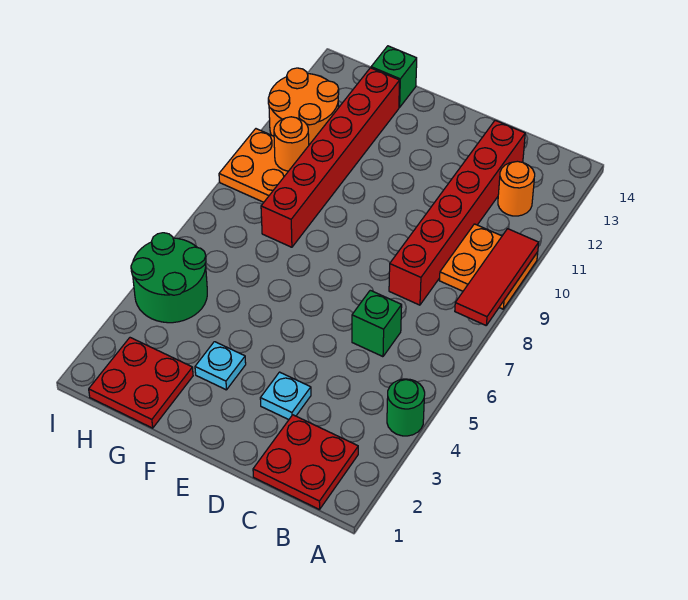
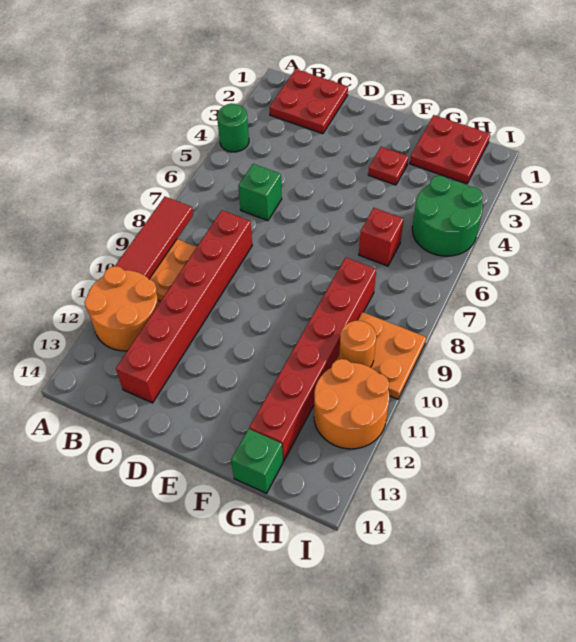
orange round brick B12 level 1 -> orange round brick A11:B12 level 1
cyan plate D3 level 1 -> none
cyan plate F3 level 1 -> red plate F3 level 1
none -> red brick G6 level 1

